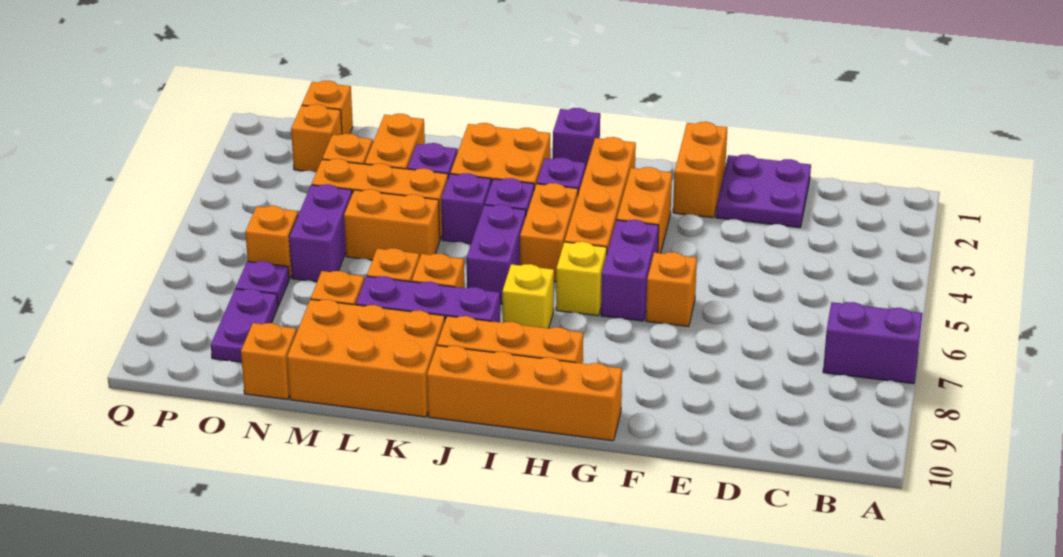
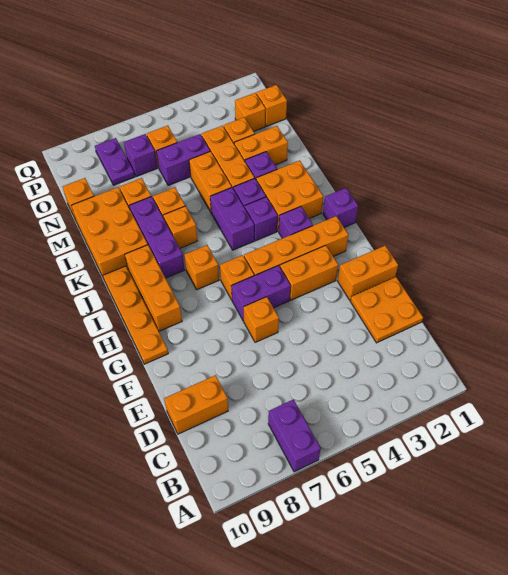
purple plate D1:E2 level 1 -> orange plate D1:E2 level 1
orange brick G10:J10 level 1 -> orange plate G10:J10 level 1
yellow brick H6 level 1 -> orange brick H6 level 1
orange brick I4:I5 level 1 -> orange brick D9:D10 level 1
yellow brick I7 level 1 -> orange brick I7 level 1
purple brick J5:J6 level 1 -> purple brick J5:K5 level 1
purple plate O7 level 1 -> purple brick O7 level 1
purple plate O8:O9 level 1 -> purple plate O8:P8 level 1

